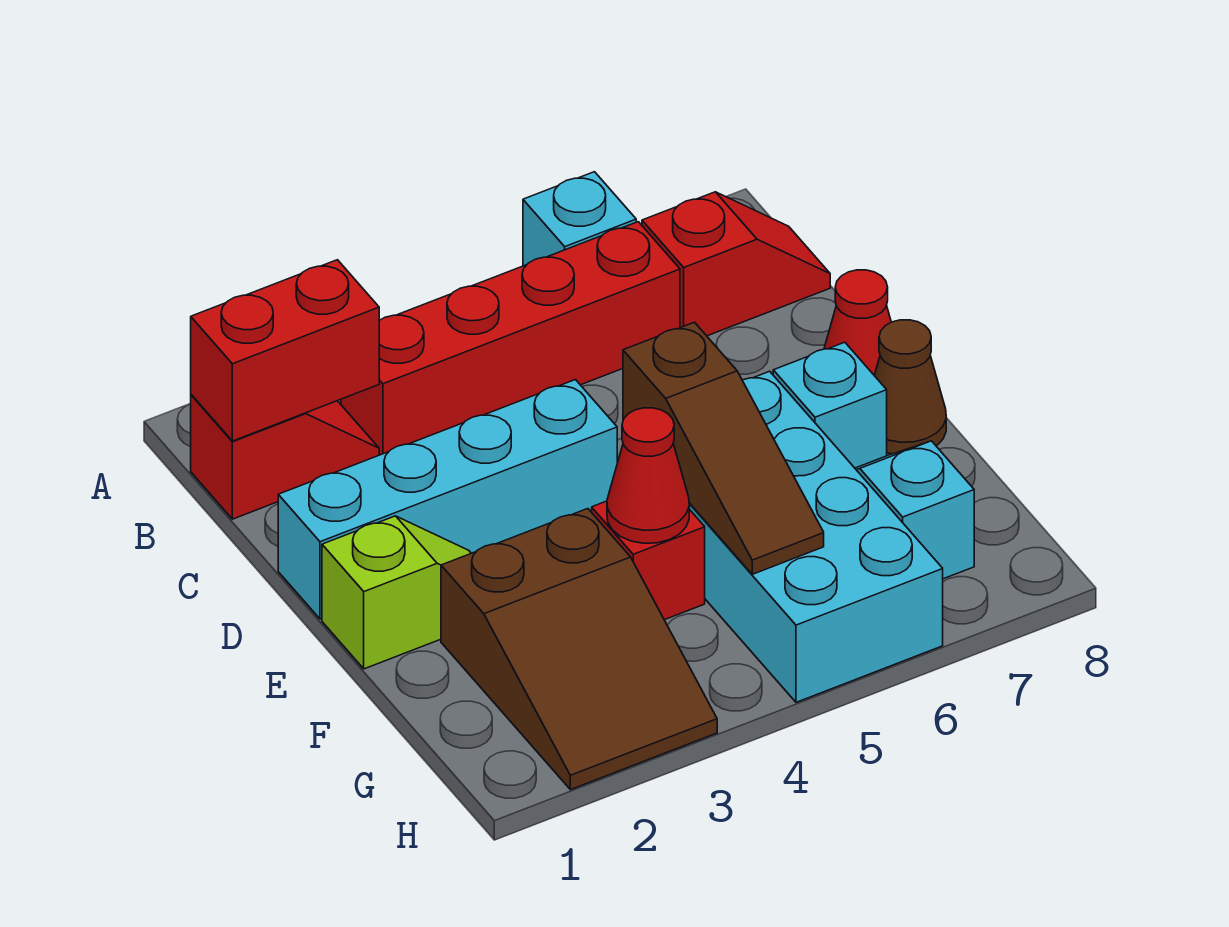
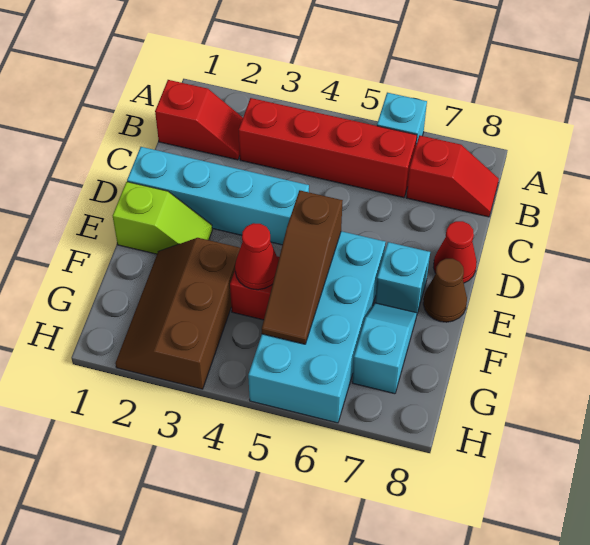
red brick B1:B2 level 2 -> none
brown slope F2:H3 level 1 top F -> brown slope F2:H3 level 1 top 3

